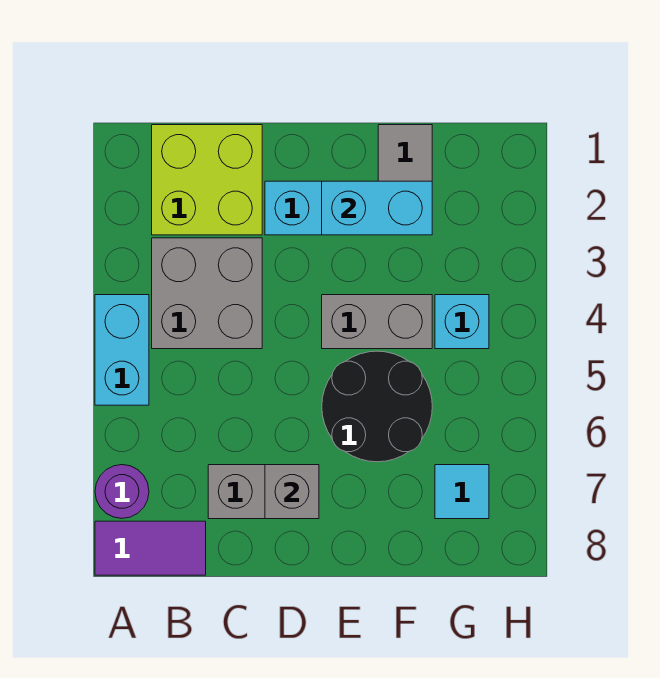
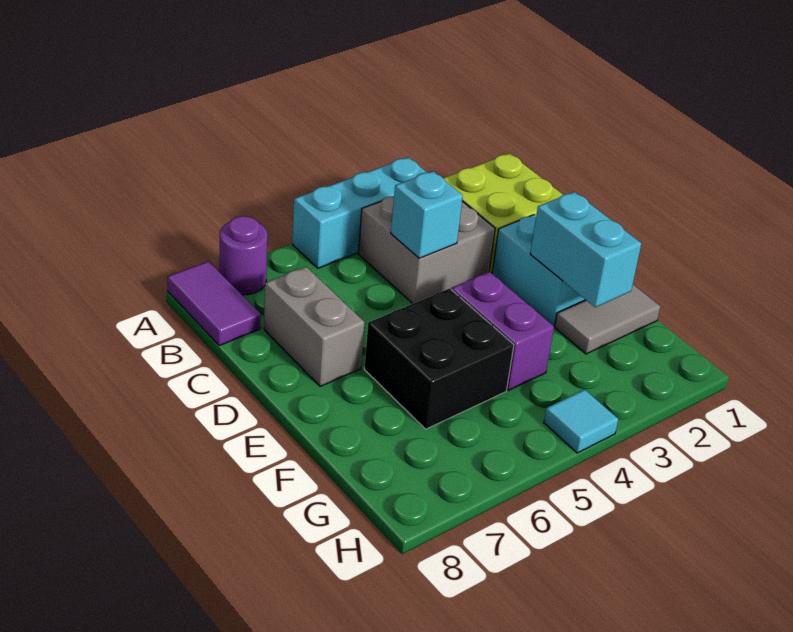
cyan brick A4:A5 level 1 -> cyan brick A3:A5 level 1
grey brick D7 level 2 -> none
grey brick E4:F4 level 1 -> purple brick E4:F4 level 1
black round brick E5:F6 level 1 -> black brick E5:F6 level 1
cyan brick G4 level 1 -> cyan brick C4 level 2
cyan tile G7 level 1 -> cyan tile H4 level 1

